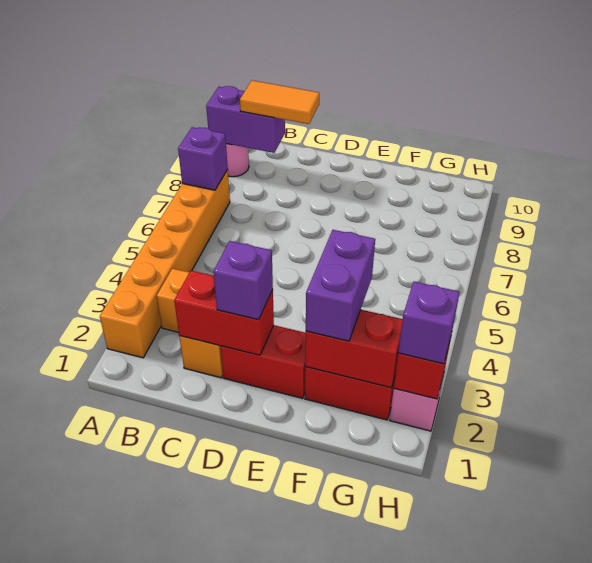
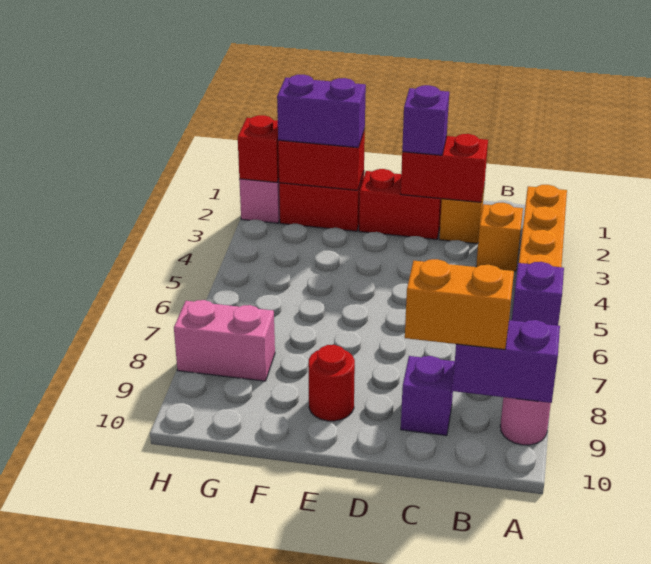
orange tile B9:C9 level 3 -> orange brick B9:C9 level 3
none -> red round brick E9 level 1
purple brick F2:F3 level 3 -> purple brick F2:G2 level 3
none -> pink brick G8:H8 level 1
purple brick H2 level 3 -> purple brick C9 level 1

